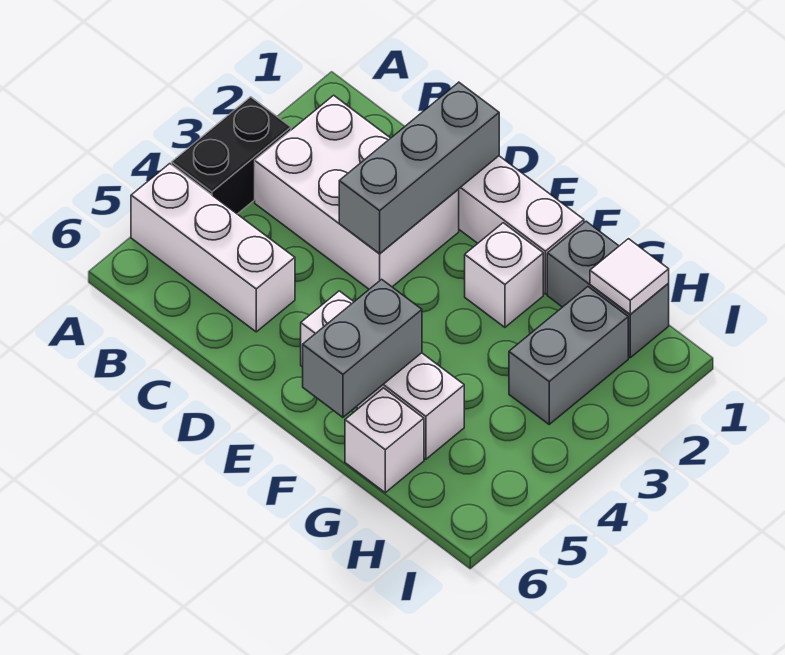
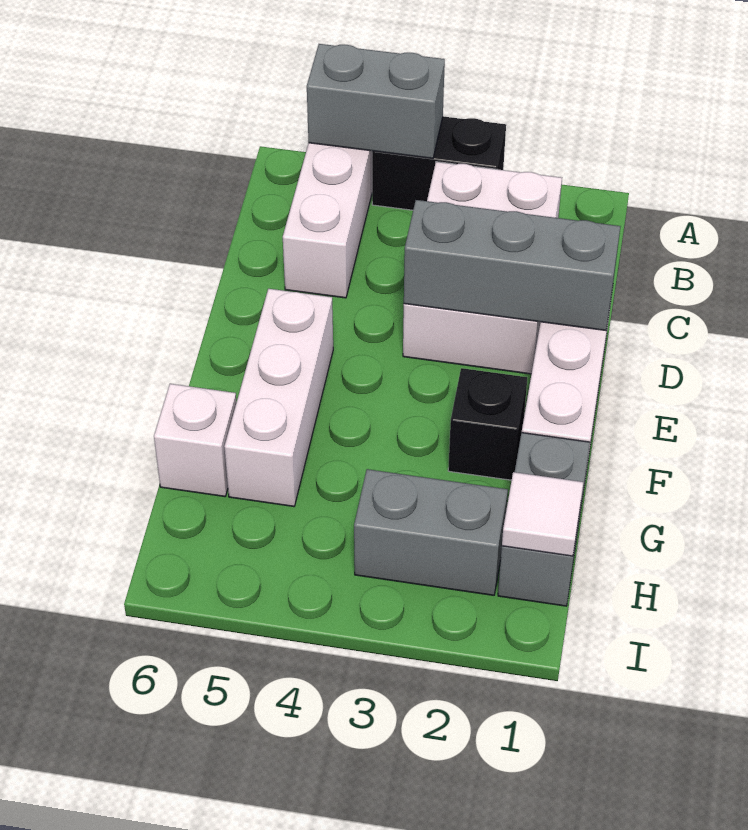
white brick F2 level 1 -> black brick F2 level 1
grey brick F5:F6 level 2 -> grey brick A4:A5 level 2

